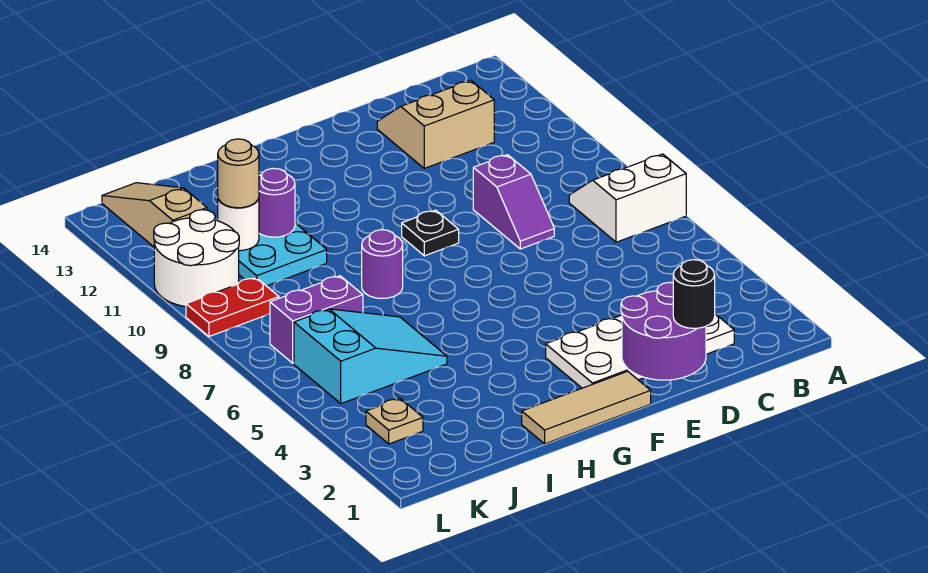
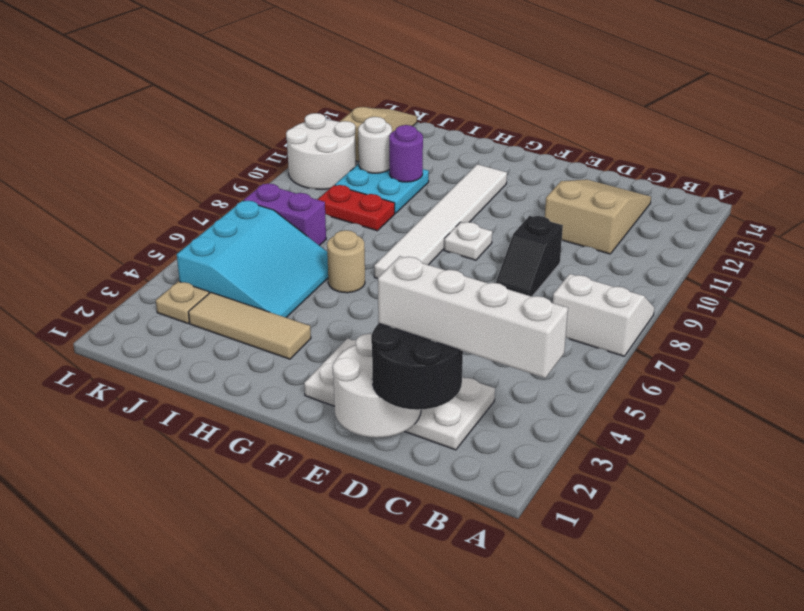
none -> white brick A2:D2 level 4
tan slope C12:D13 level 1 top 12 -> tan slope C11:D13 level 1 top 11
purple round brick D1:E2 level 2 -> white round brick D1:E2 level 2
black round brick D1 level 3 -> black round brick C1:D2 level 3
purple slope D8:D9 level 1 top 9 -> black slope D8:D9 level 1 top 9
tan tile F1:H1 level 1 -> tan tile H3:J3 level 1
black plate F9 level 1 -> white plate F9 level 1
none -> white tile G7:G12 level 1
purple round brick H8 level 1 -> none
cyan slope I5:K6 level 1 top K -> cyan slope I4:K6 level 1 top K
tan round brick J11 level 3 -> tan round brick H6 level 1
red plate K9:L9 level 1 -> red plate I9:J9 level 1

